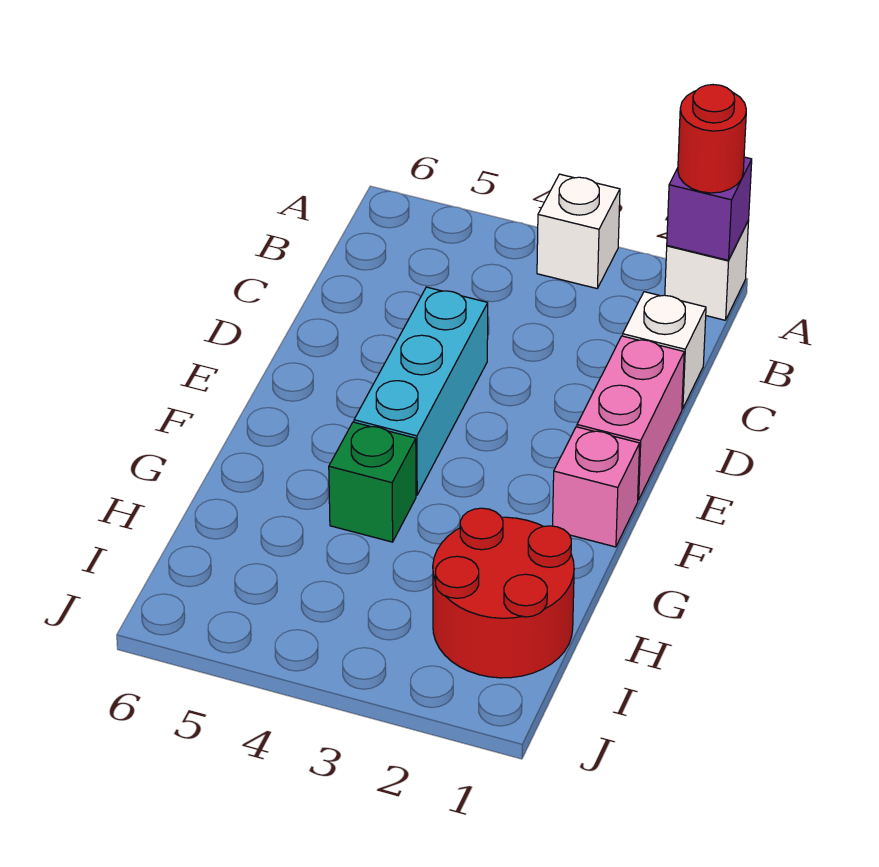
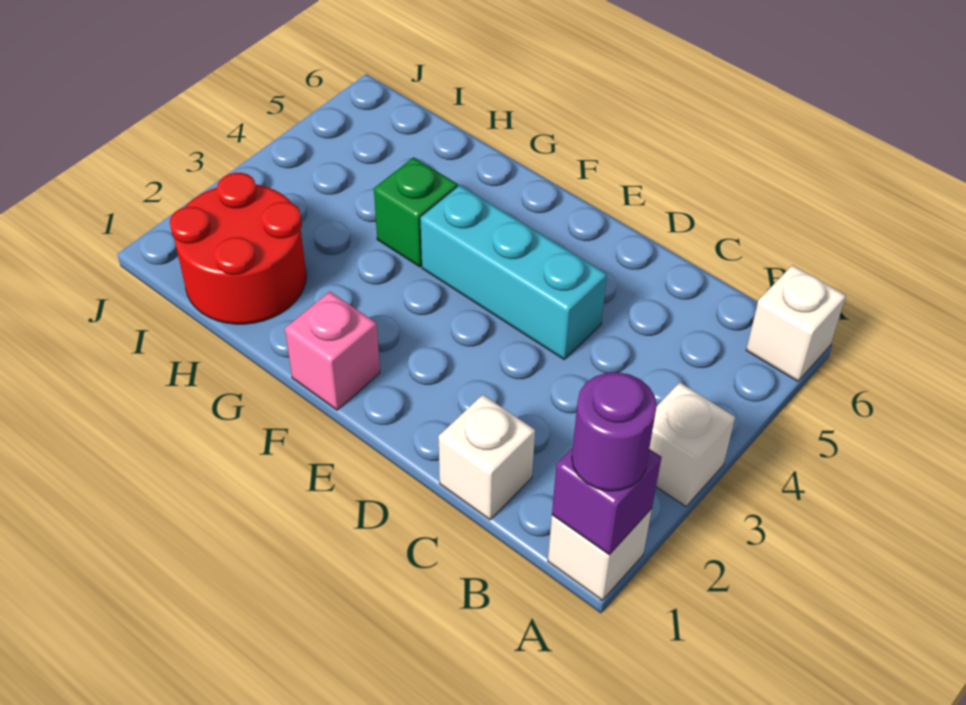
red round brick A1 level 3 -> purple round brick A1 level 3
none -> white brick A6 level 1
pink brick D1:E1 level 1 -> none

